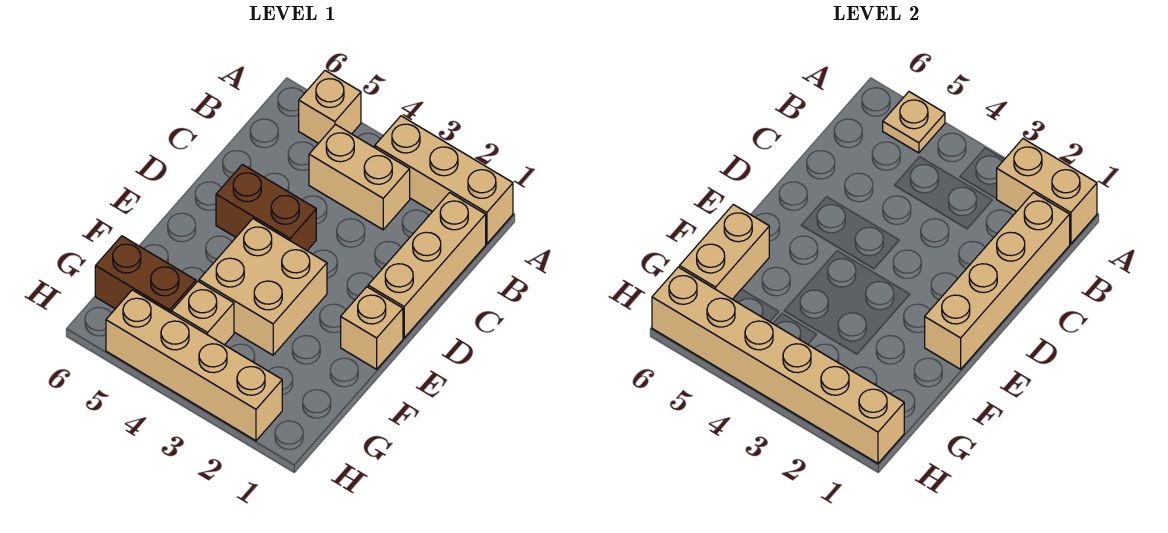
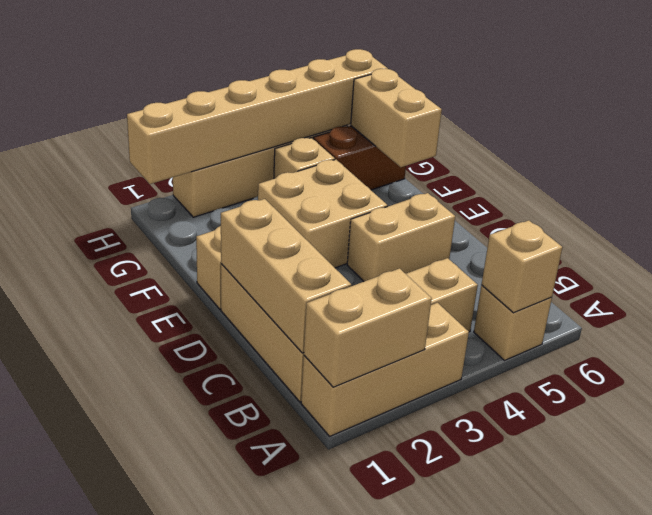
tan plate A5 level 2 -> tan brick A5 level 2
tan brick B1:E1 level 2 -> tan brick B1:D1 level 2
brown brick D4:D5 level 1 -> tan brick D4:D5 level 1

